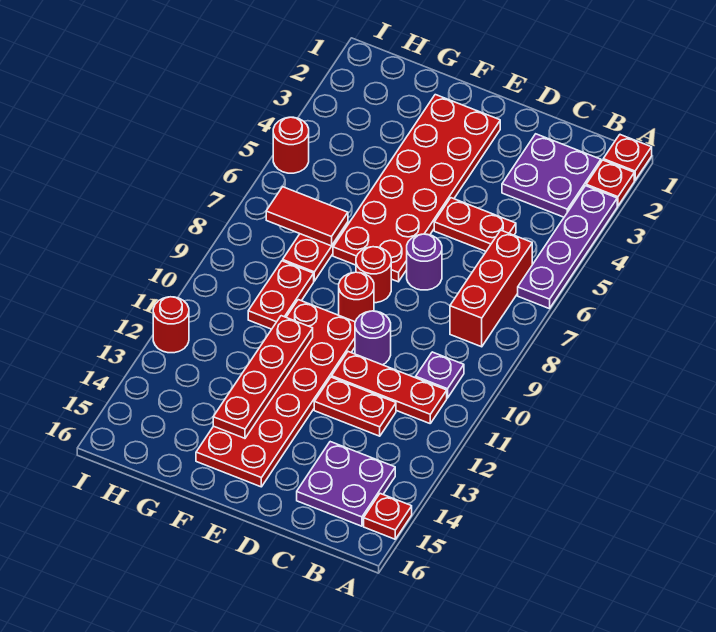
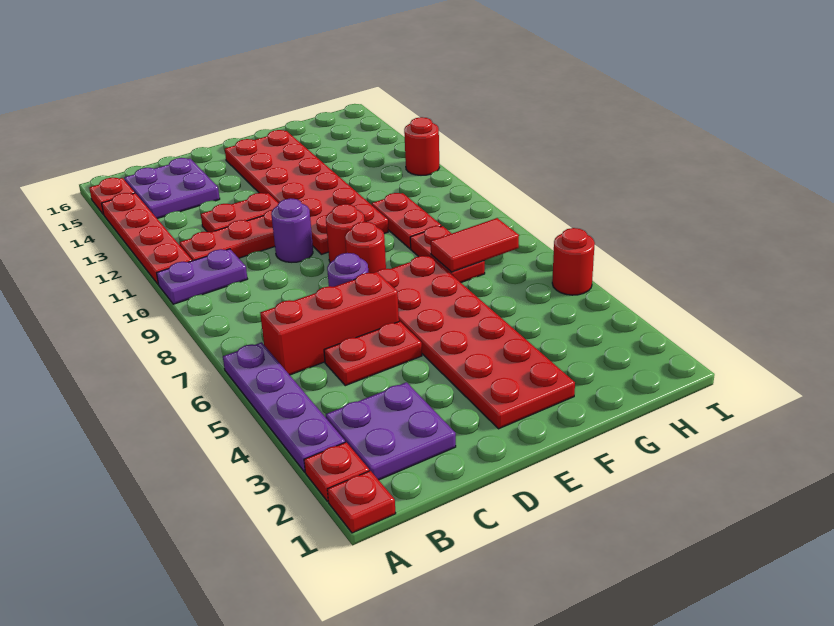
red brick B6:B8 level 1 -> red brick B6:D6 level 1
purple plate B10 level 1 -> purple plate A10:B10 level 1
red plate F11:F14 level 2 -> red plate A11:A14 level 1

